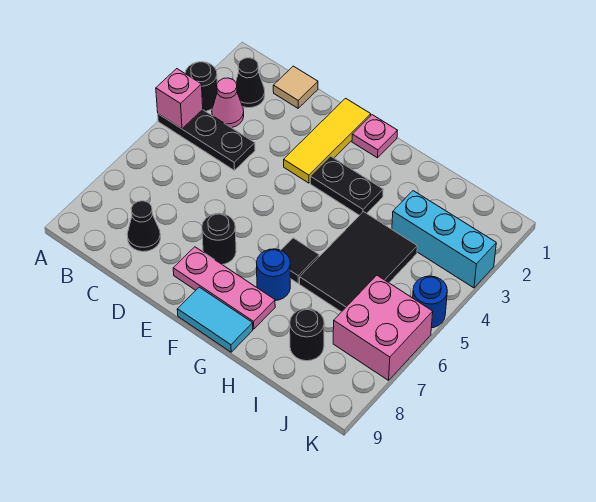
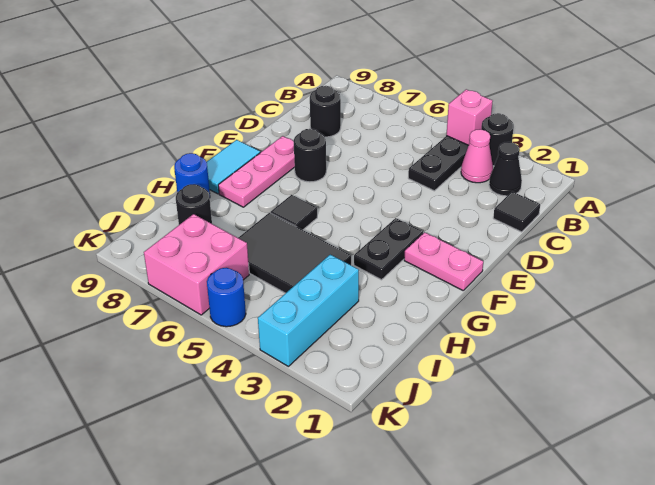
tan tile C1 level 1 -> black tile C1 level 1
black cone C8 level 1 -> black round brick C8 level 1
yellow tile E1:E3 level 1 -> none
pink plate F1 level 1 -> pink plate F1:F2 level 1
blue round brick G7 level 1 -> blue round brick H9 level 1

